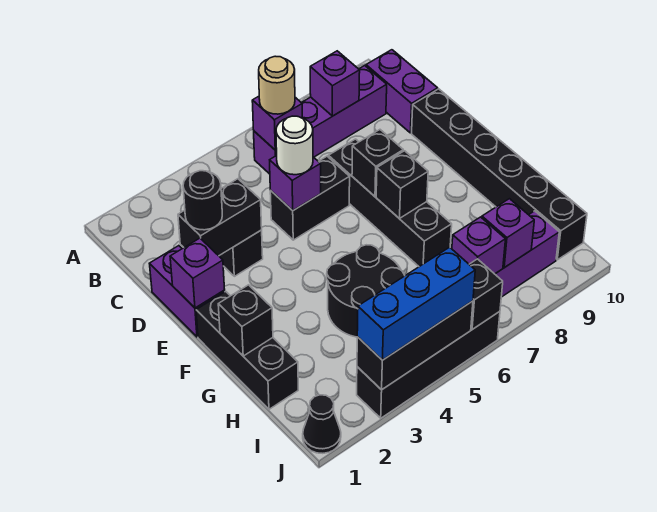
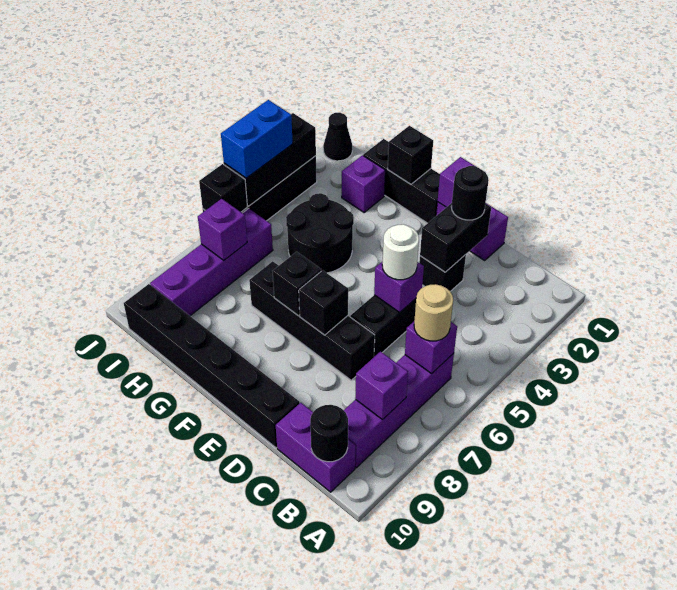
none -> black round brick B10 level 2
purple brick I8 level 2 -> purple brick H2 level 1
blue brick J3:J5 level 3 -> blue brick J4:J5 level 3

